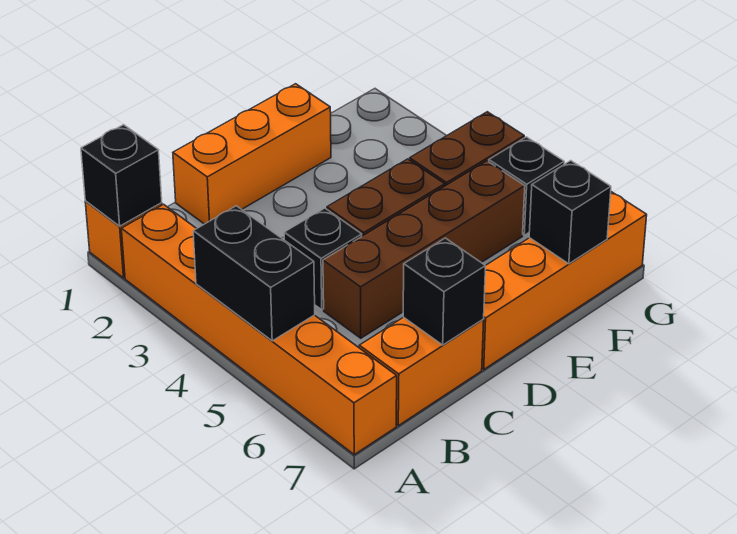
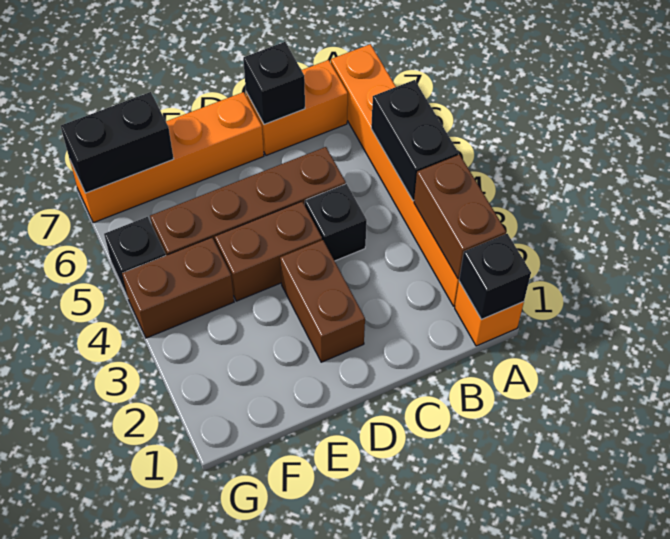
none -> brown brick A2:A3 level 2
orange brick C1:E1 level 1 -> none
none -> brown brick D2:D3 level 1
black brick F7 level 2 -> black brick F7:G7 level 2

